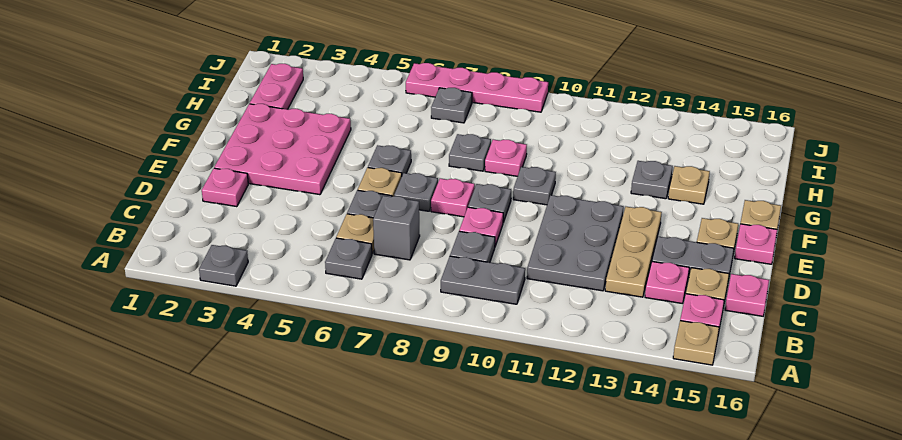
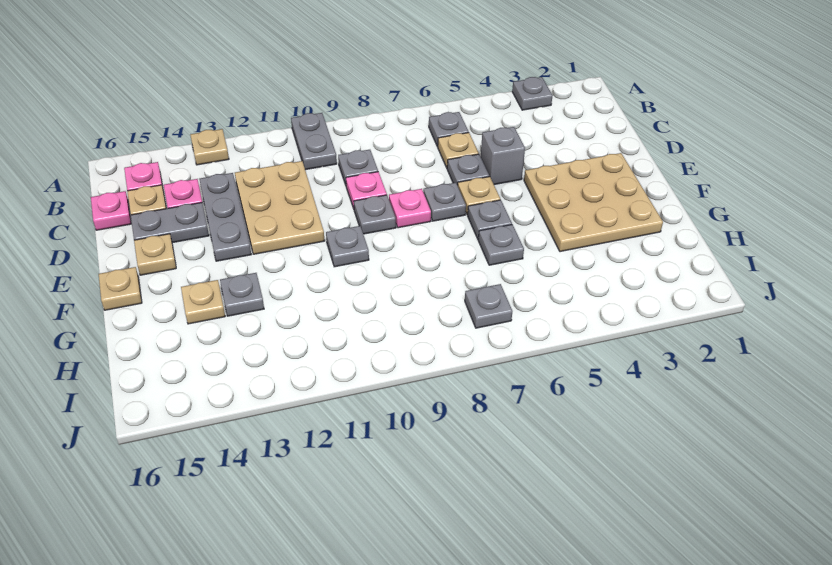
tan plate A15 level 1 -> tan plate A13 level 1
grey plate B9:B10 level 1 -> grey plate A10:B10 level 1
grey brick C7 level 1 -> grey brick D5 level 1
grey plate C11:E12 level 1 -> tan plate C11:E12 level 1
tan plate C13:E13 level 1 -> grey plate C13:E13 level 1
pink plate D2 level 1 -> none
pink plate E2:G4 level 1 -> tan plate E2:G4 level 1
pink plate E16 level 1 -> none
grey plate G8 level 1 -> grey plate G6 level 1
pink plate G9 level 1 -> none
pink plate H2:I2 level 1 -> none
pink plate J6:J9 level 1 -> none

